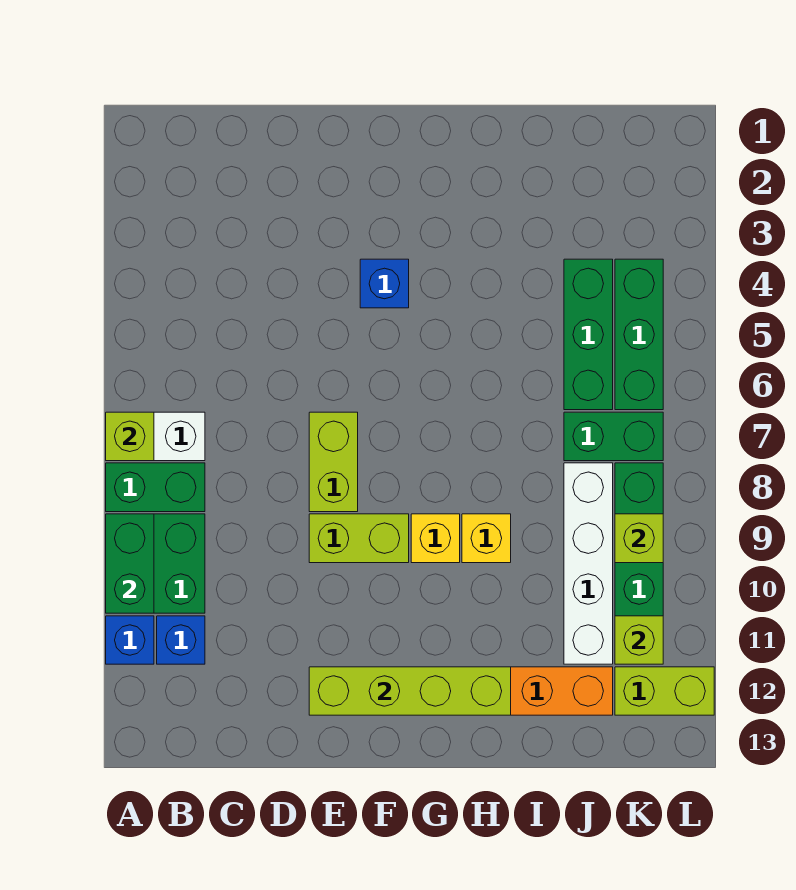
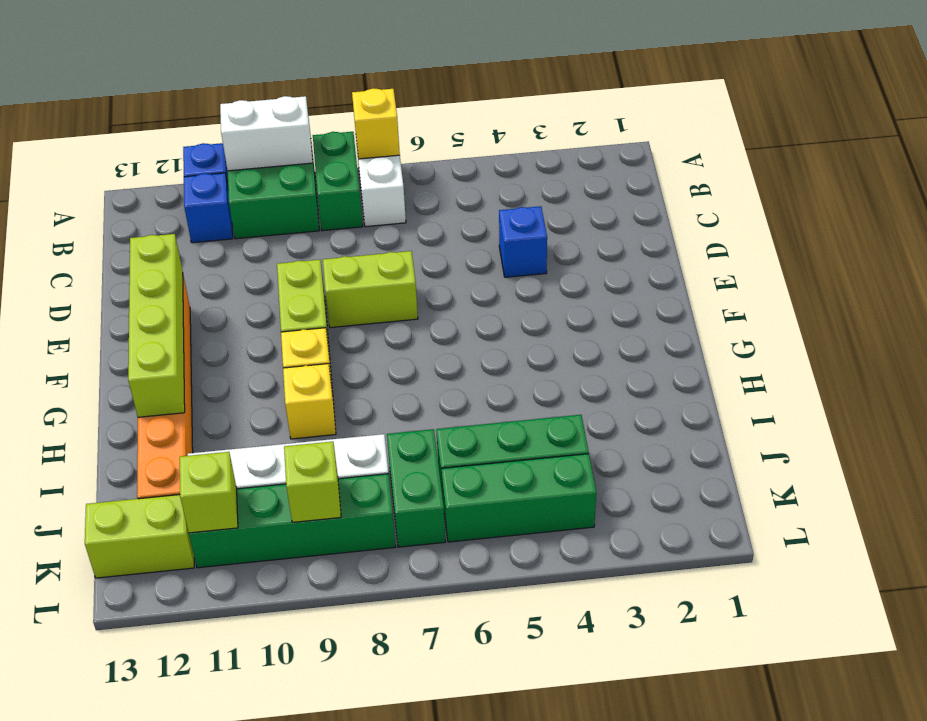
lime brick A7 level 2 -> yellow brick A7 level 2
green brick A9:A10 level 2 -> white brick A9:A10 level 2
blue brick F4 level 1 -> blue brick D4 level 1
lime brick K12:L12 level 1 -> lime brick K12:K13 level 1

